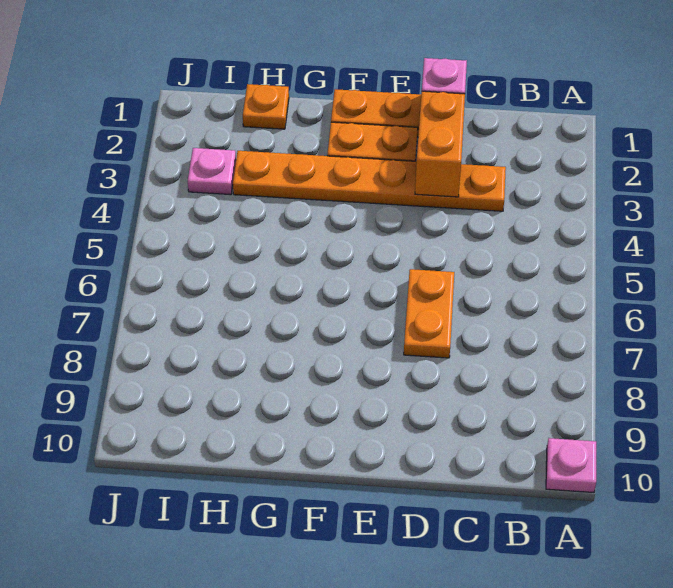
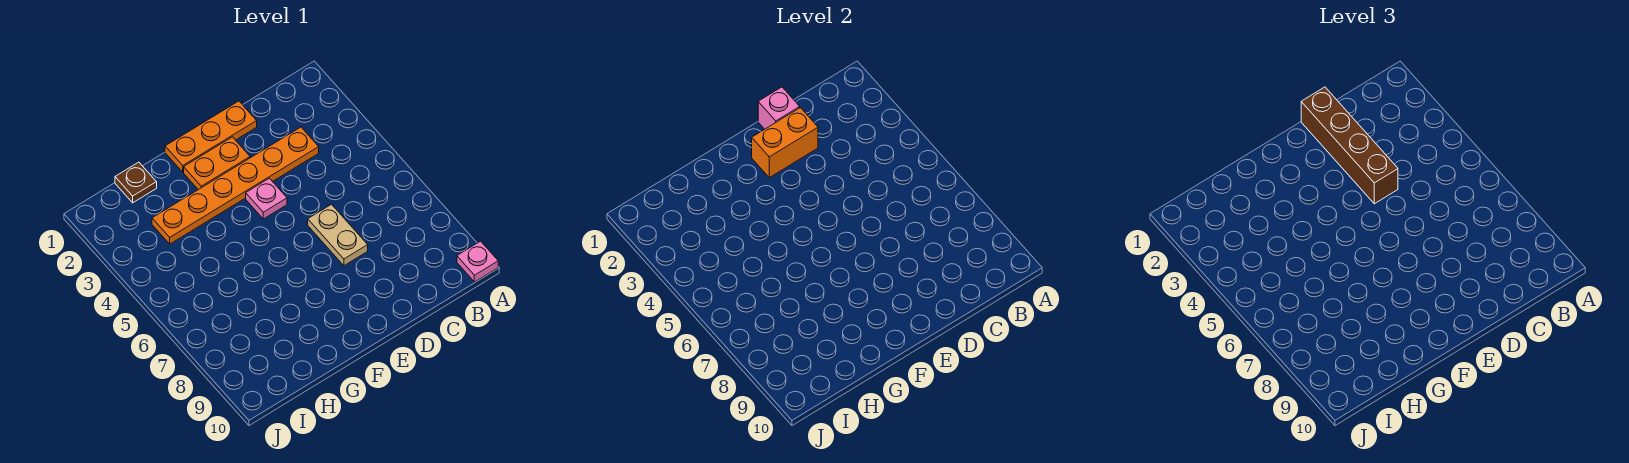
none -> brown brick D1:D4 level 3
orange brick D2:D3 level 2 -> orange brick D2:E2 level 2
orange plate D6:D7 level 1 -> tan plate D6:D7 level 1
orange plate H1 level 1 -> brown plate H1 level 1
pink plate I3 level 1 -> pink plate E4 level 1

